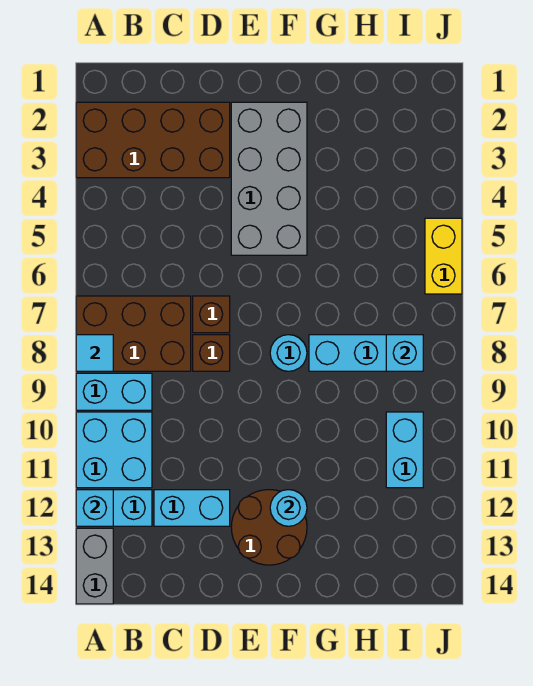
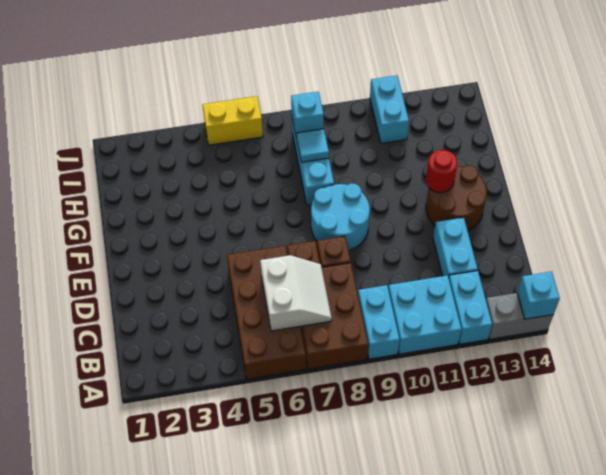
brown brick A2:D3 level 1 -> brown brick A5:D6 level 1
cyan tile A8 level 2 -> cyan tile H8 level 2
cyan brick A12 level 2 -> cyan brick A14 level 2
none -> white slope B6:C7 level 2 top 6
grey brick E2:F5 level 1 -> none
cyan round brick F8 level 1 -> cyan round brick E8:F9 level 1
cyan round brick F12 level 2 -> red round brick F12 level 2
cyan brick I10:I11 level 1 -> cyan brick I11:J11 level 1

